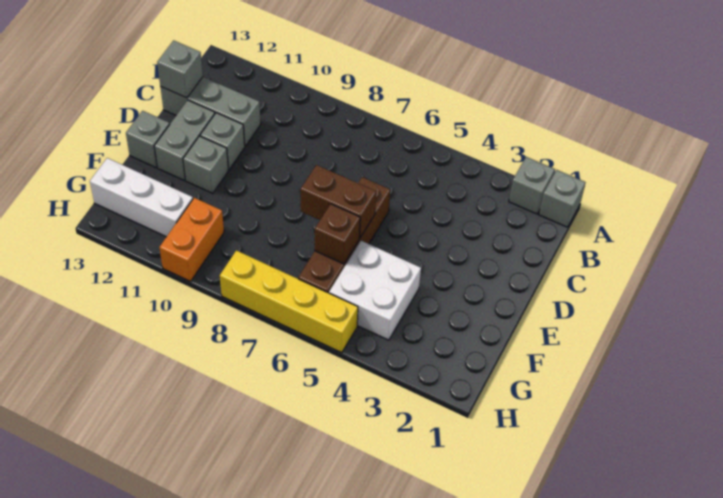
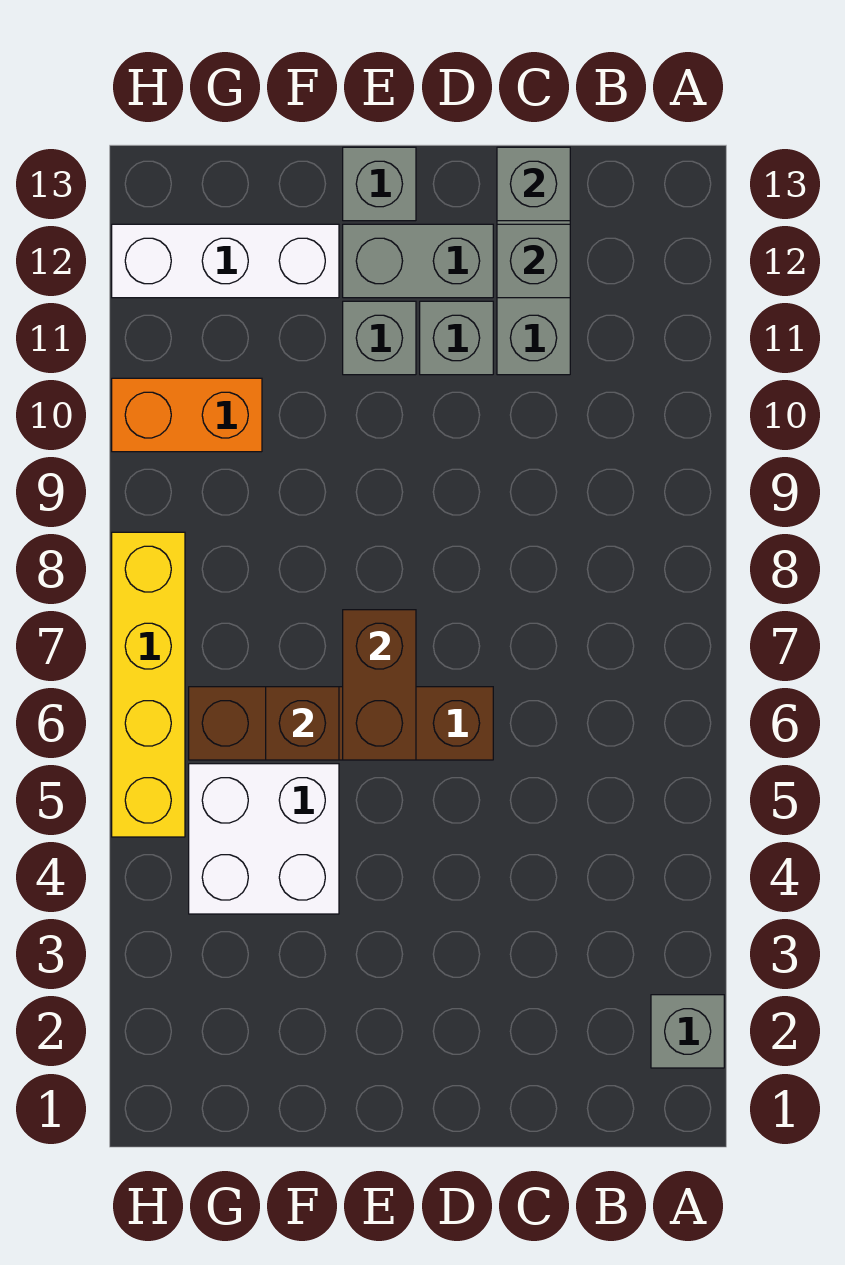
grey brick A1 level 1 -> grey brick C12 level 2
white brick G11:G13 level 1 -> white brick F12:H12 level 1

